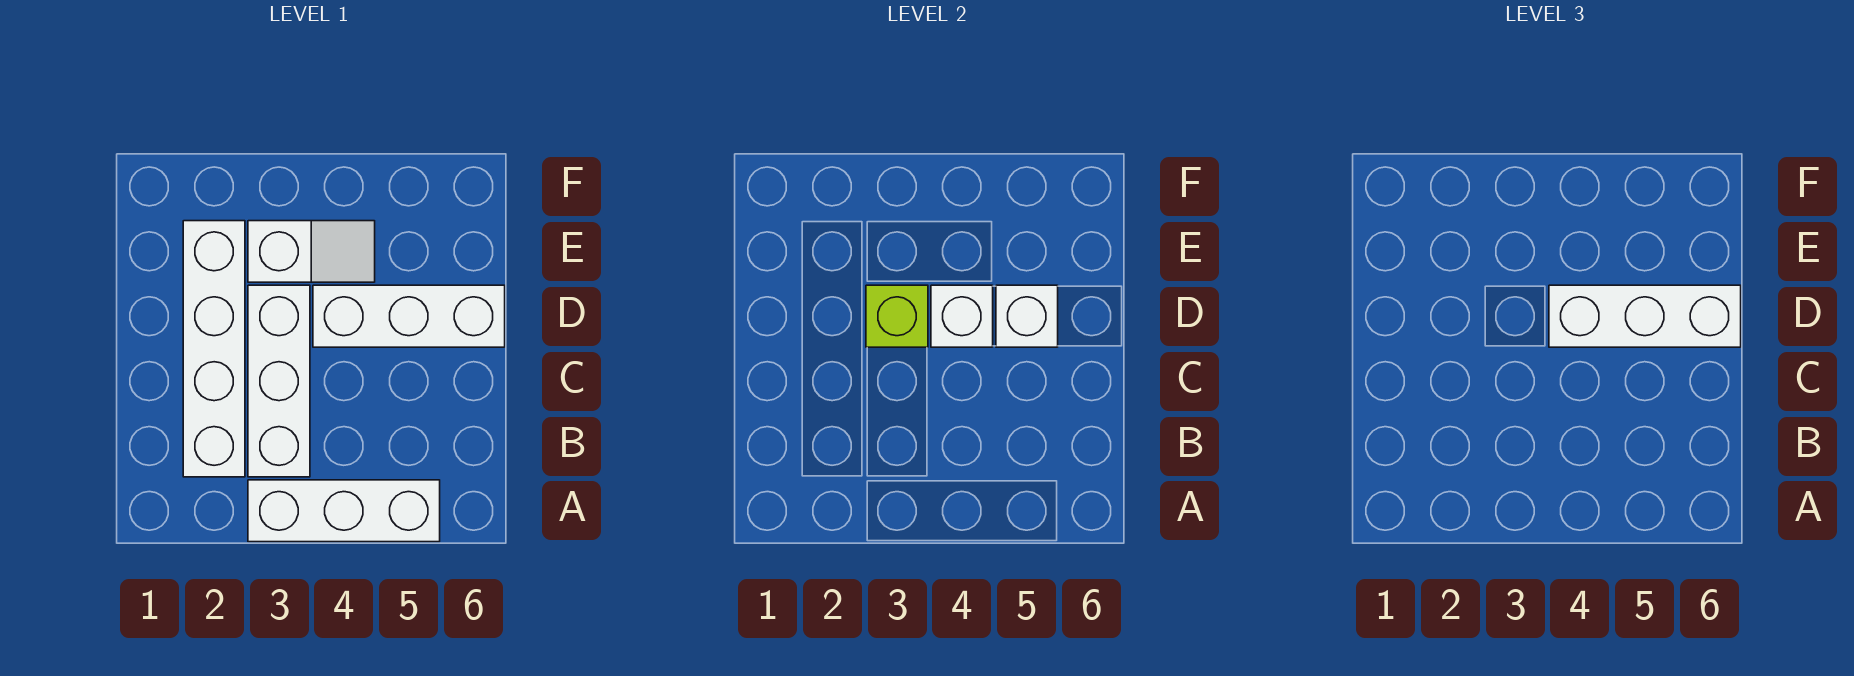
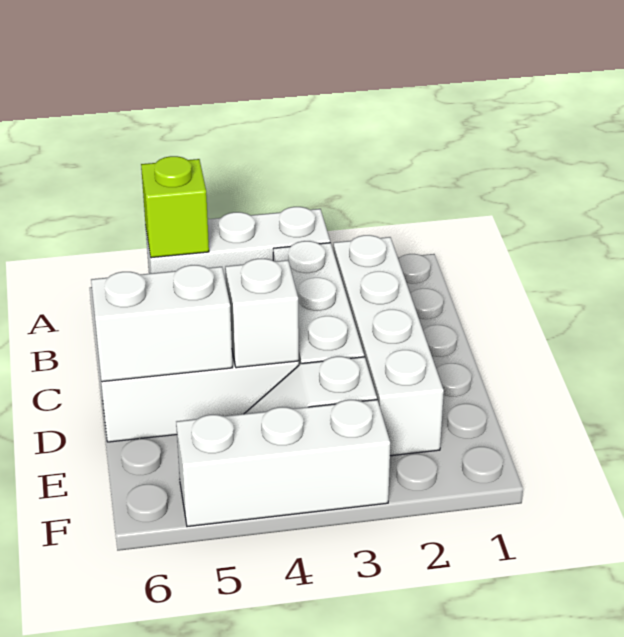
lime brick D3 level 2 -> lime brick A5 level 2
white brick D4:D6 level 3 -> white brick F3:F5 level 1
white brick D5 level 2 -> white brick D5:D6 level 2

